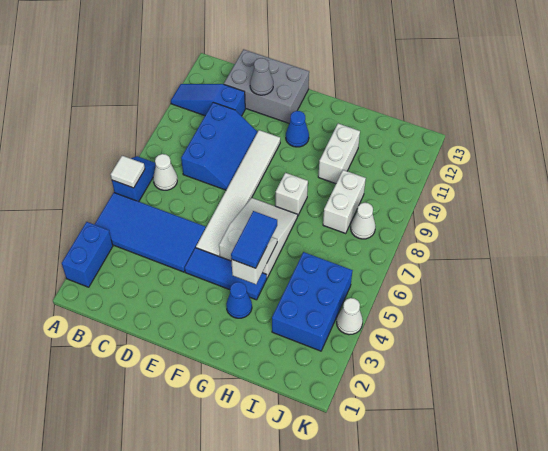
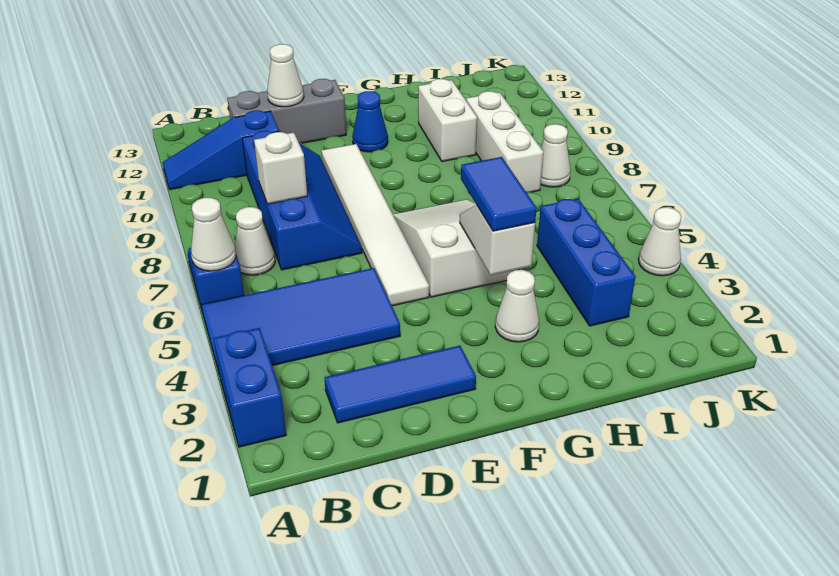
white tile A6 level 2 -> white cone A6 level 2
blue slope C8:D10 level 1 top C -> blue slope C7:D10 level 1 top C
grey brick C12:E13 level 1 -> grey brick C12:E12 level 1
grey cone D12 level 2 -> white cone D12 level 2
blue tile E4:G4 level 1 -> blue tile C2:E2 level 1
blue cone G3 level 1 -> white cone G3 level 1
white brick G8 level 1 -> white brick C8 level 2
blue brick I3:J5 level 1 -> blue brick I3:I5 level 1
white brick I8:I9 level 1 -> white brick I8:I10 level 1

